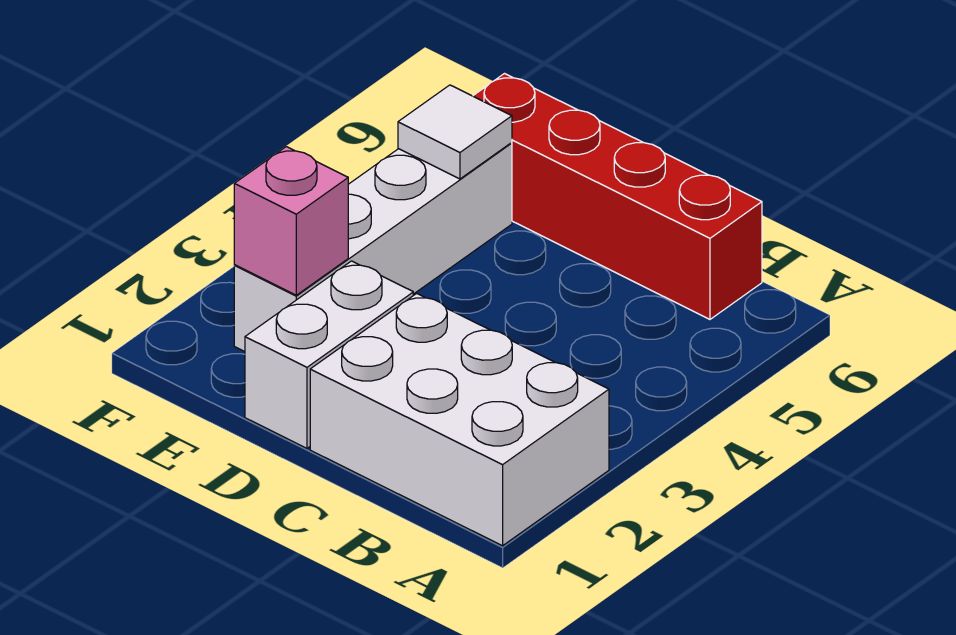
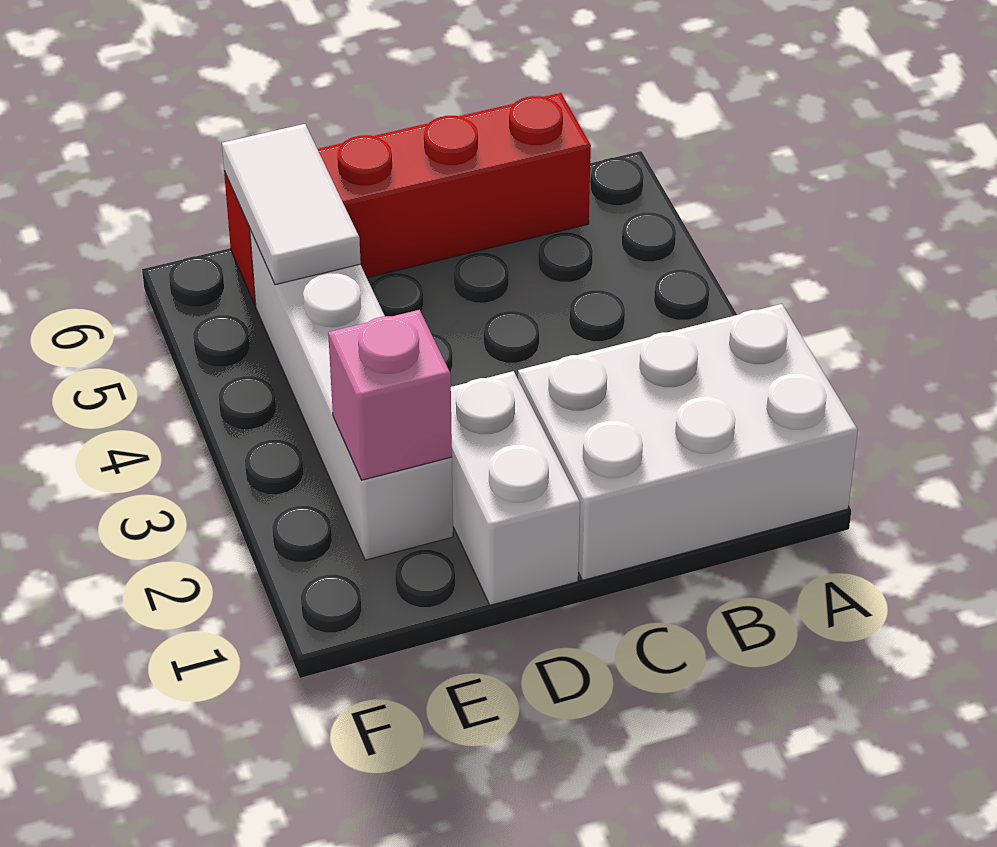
white tile E5 level 2 -> white tile E5:E6 level 2

